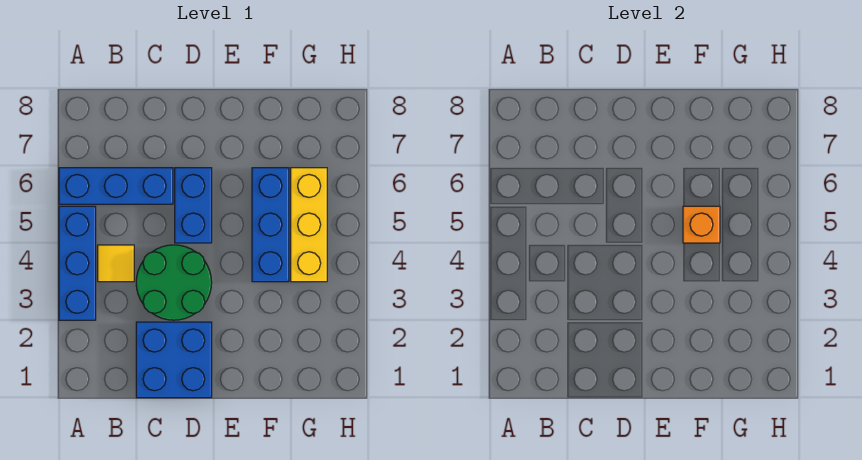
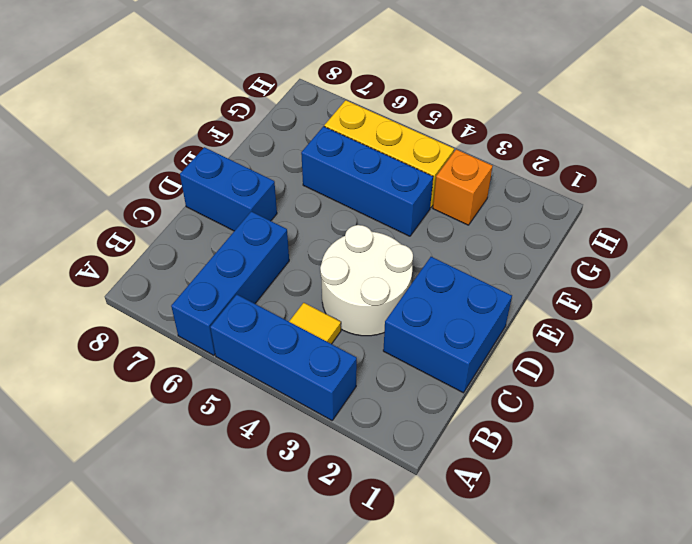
green round brick C3:D4 level 1 -> white round brick C3:D4 level 1
blue brick D5:D6 level 1 -> blue brick D7:D8 level 1
orange brick F5 level 2 -> orange brick G3 level 1

